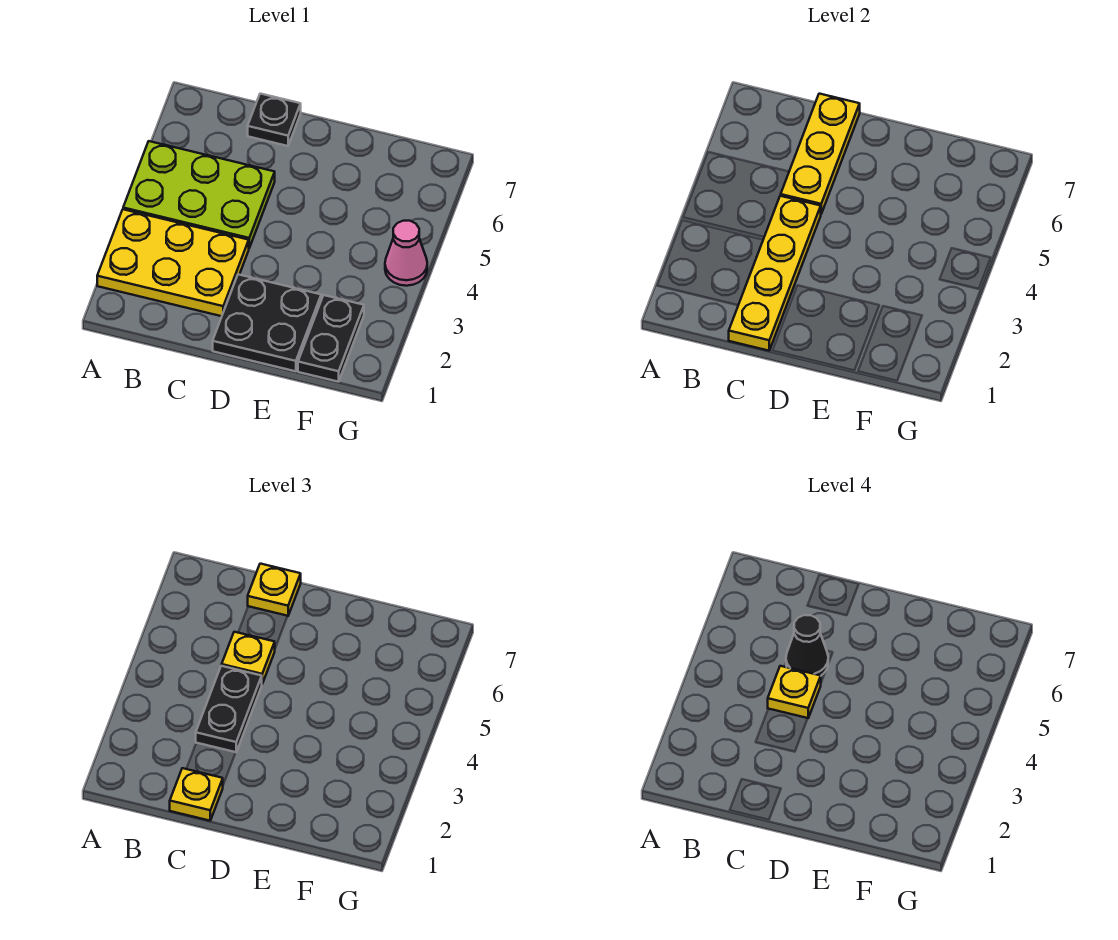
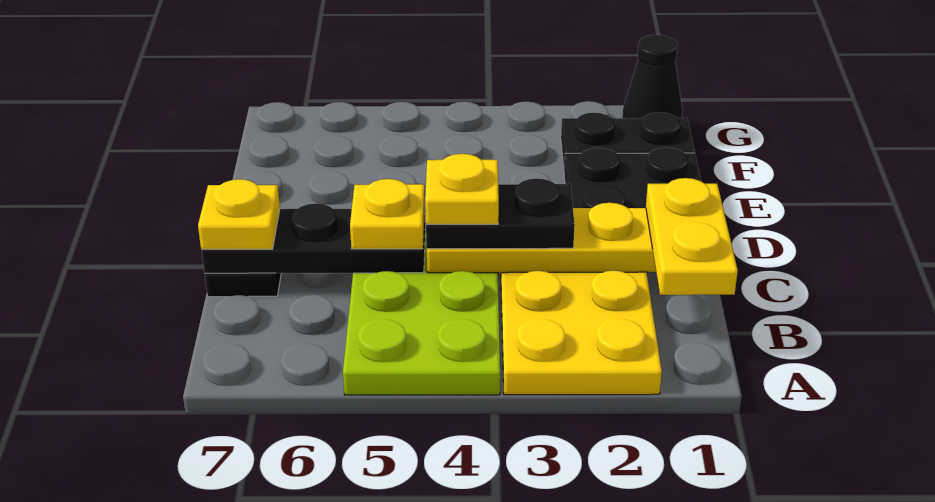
yellow plate C1 level 3 -> yellow plate B1:C1 level 3
yellow plate C5:C7 level 2 -> black plate C5:C7 level 2
black cone C5 level 4 -> black cone G1 level 1
pink cone G4 level 1 -> none

